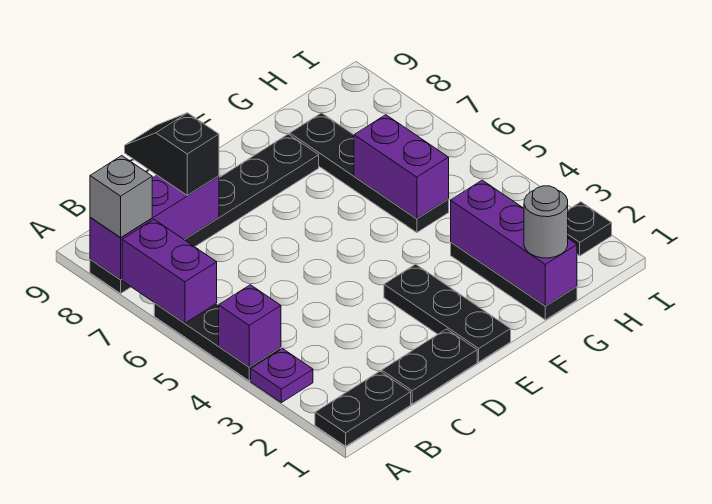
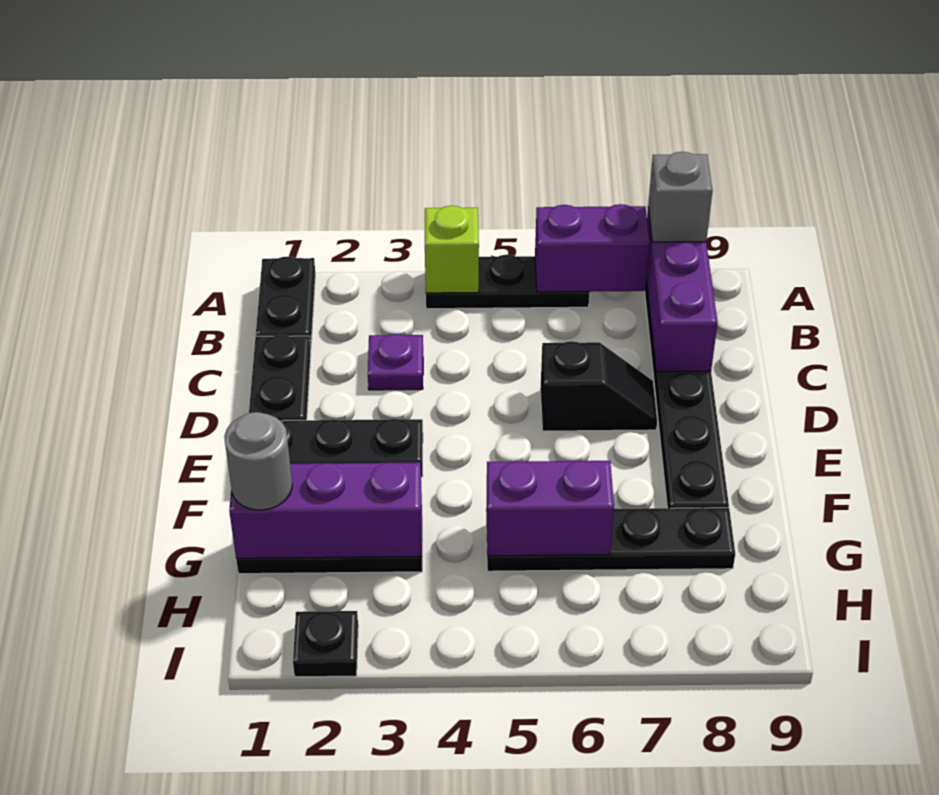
purple plate A3 level 1 -> purple plate C3 level 1
purple brick A4 level 2 -> lime brick A4 level 2
black slope C8:C9 level 3 top 8 -> black slope D6:D7 level 1 top 6

